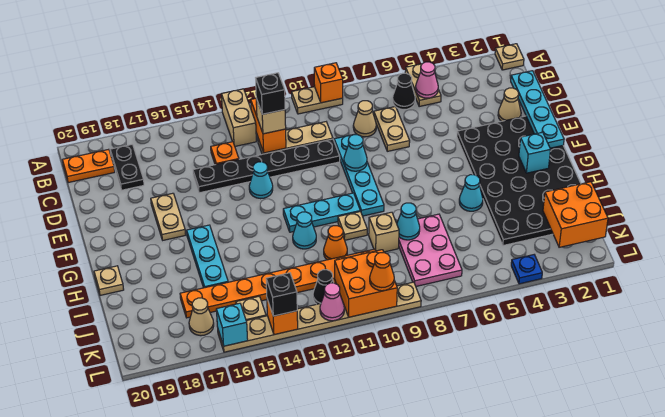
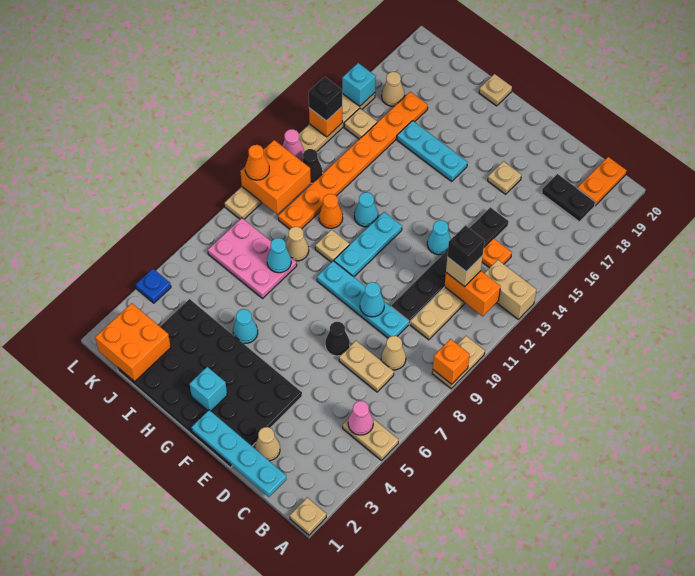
black cone B6 level 1 -> black cone E7 level 1
tan plate E17:F17 level 1 -> tan plate E17 level 1
tan brick I9 level 1 -> tan cone I9 level 1

